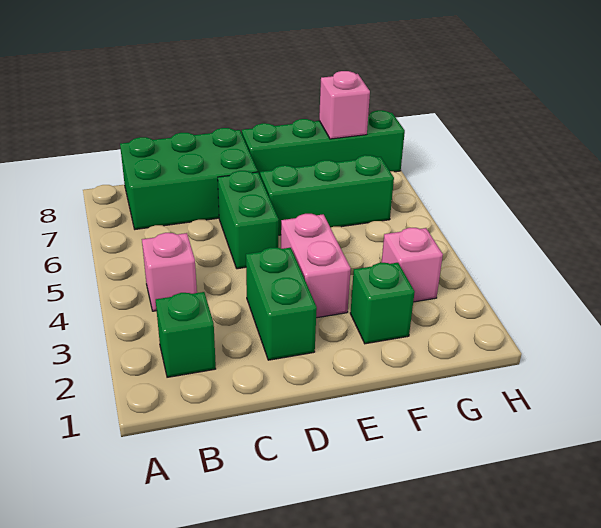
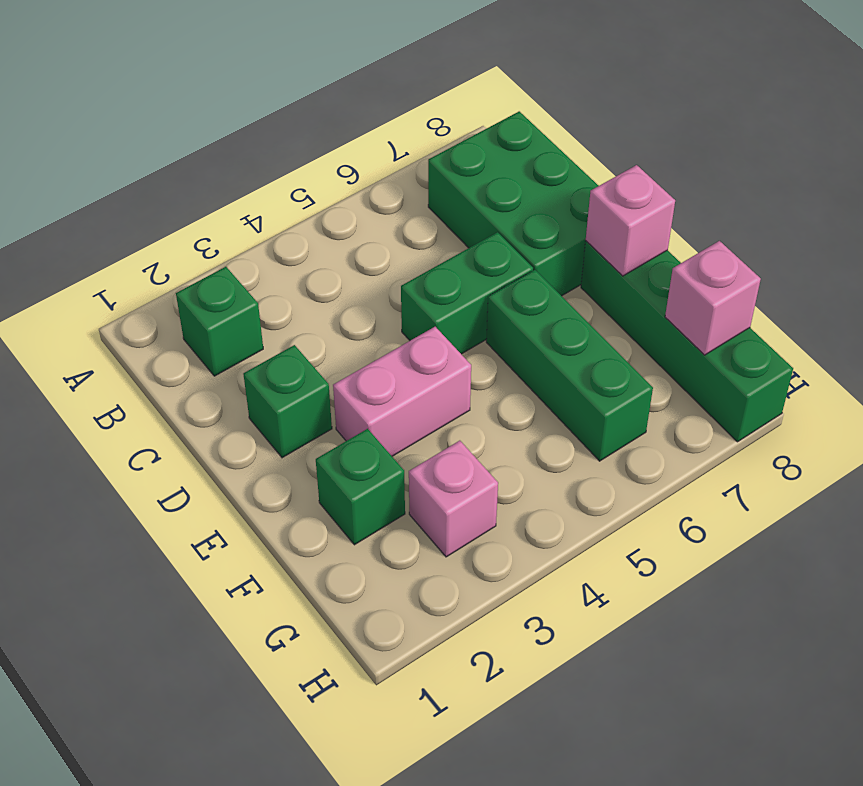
pink brick B4 level 1 -> pink brick E8 level 2
green brick D2:D3 level 1 -> green brick D2 level 1

